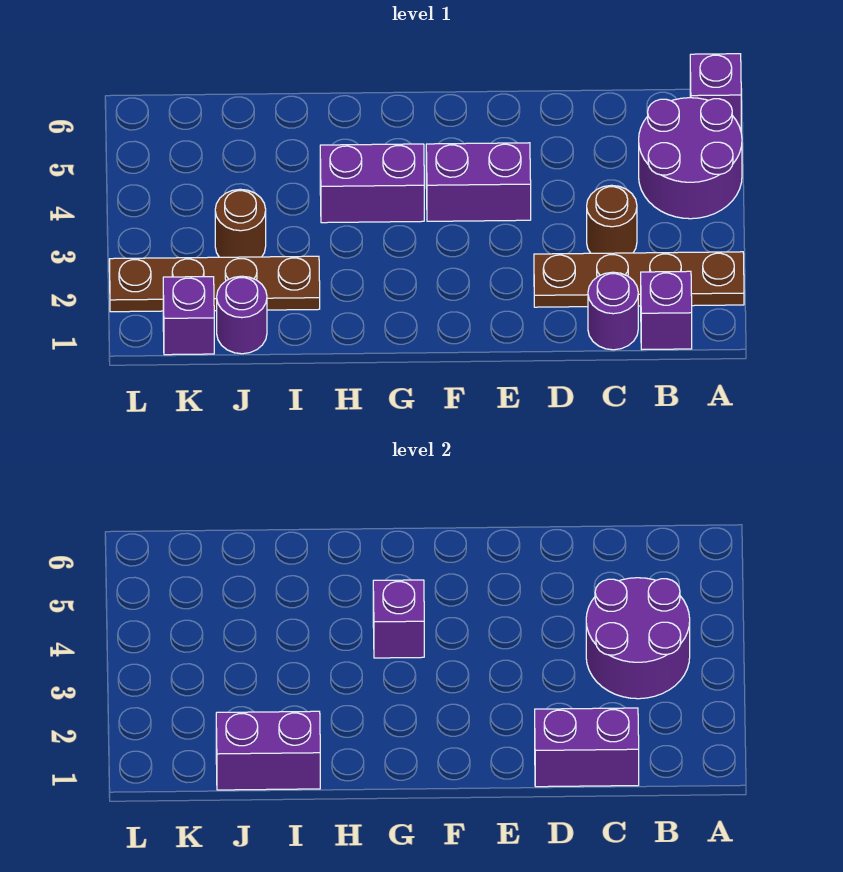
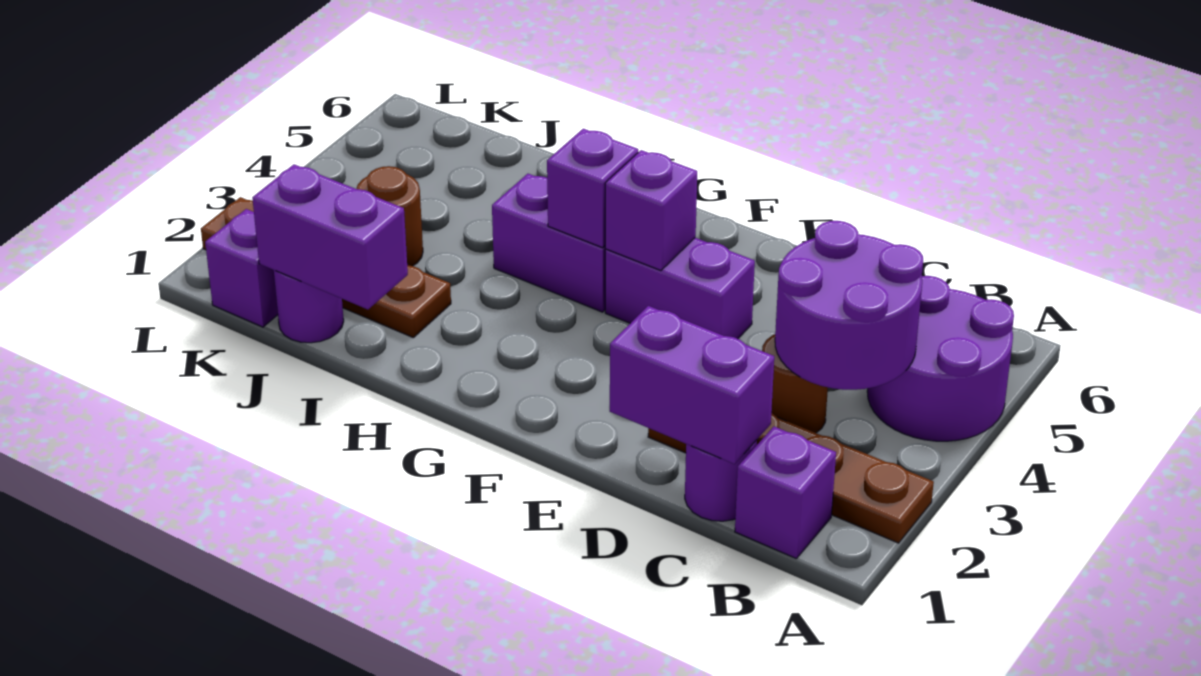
purple brick A6 level 1 -> purple brick F4 level 2

